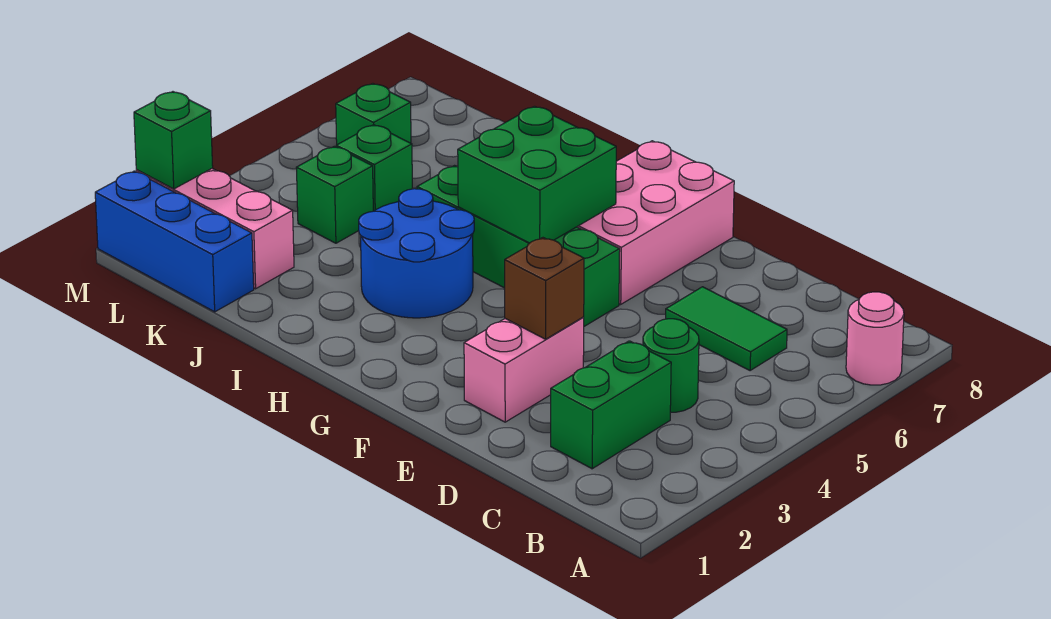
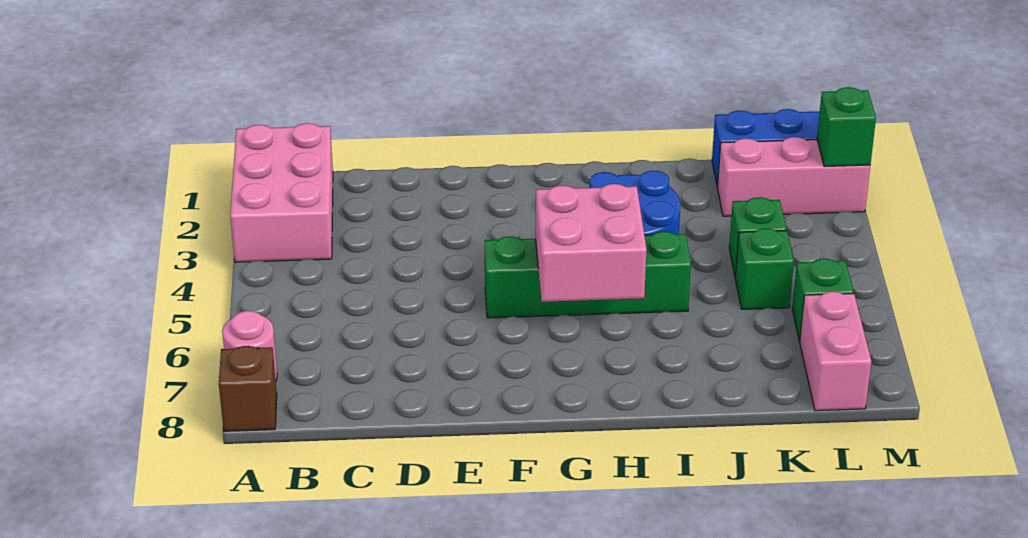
green brick C2:C3 level 1 -> none
green round brick C4 level 1 -> none
green tile C6:D6 level 1 -> none
pink brick E2:E3 level 1 -> pink brick L7:L8 level 1
brown brick E3 level 2 -> brown brick A8 level 1
pink brick F6:G8 level 1 -> pink brick A1:B3 level 1
green brick G5:H6 level 2 -> pink brick G5:H6 level 2

